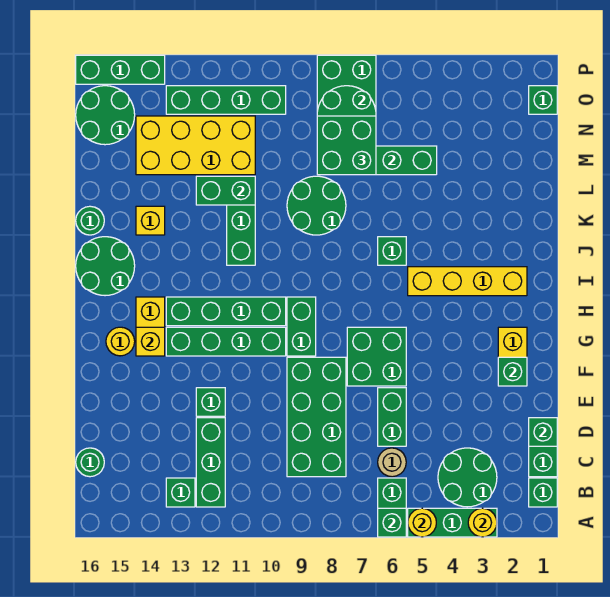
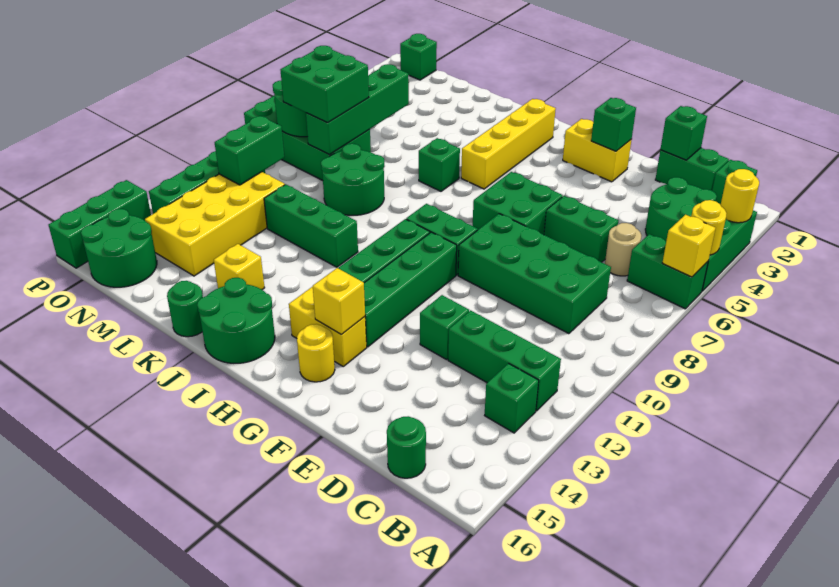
green brick A6 level 2 -> yellow brick A6 level 2
green brick L11:L12 level 2 -> green brick N10:N11 level 2

